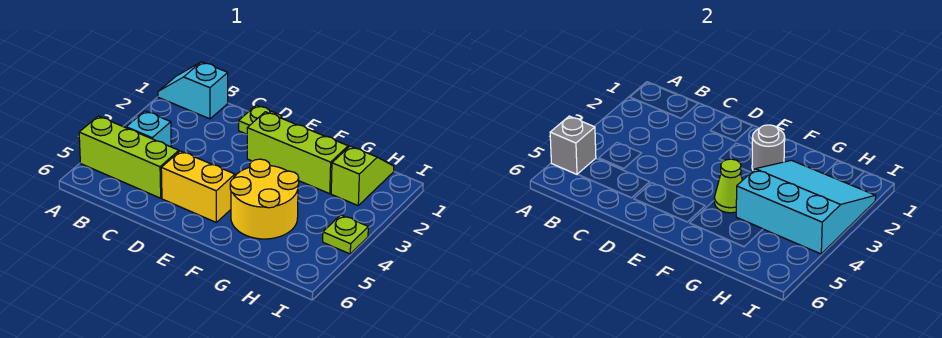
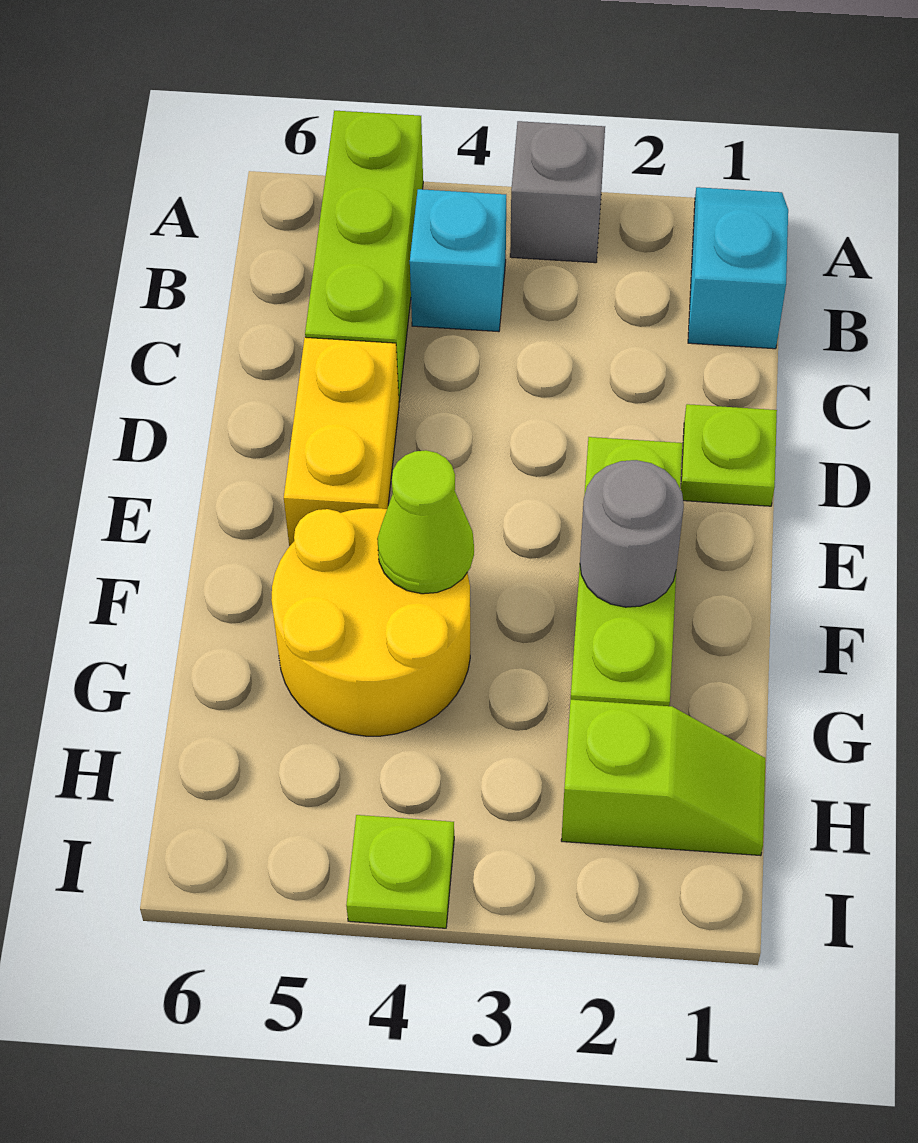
grey brick A5 level 2 -> grey brick A3 level 1
cyan slope G2:I4 level 2 top 4 -> none

